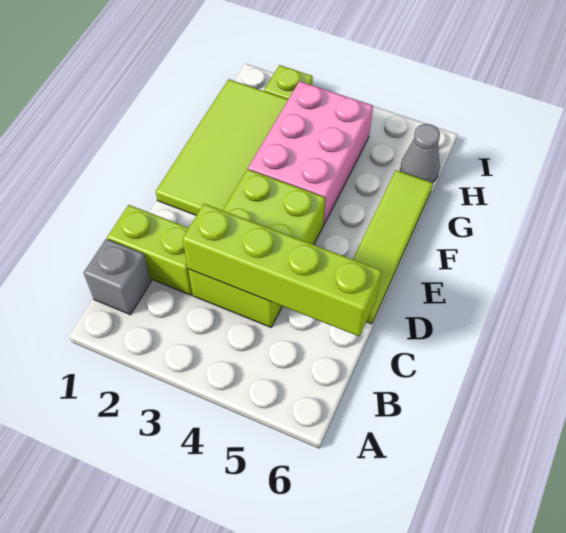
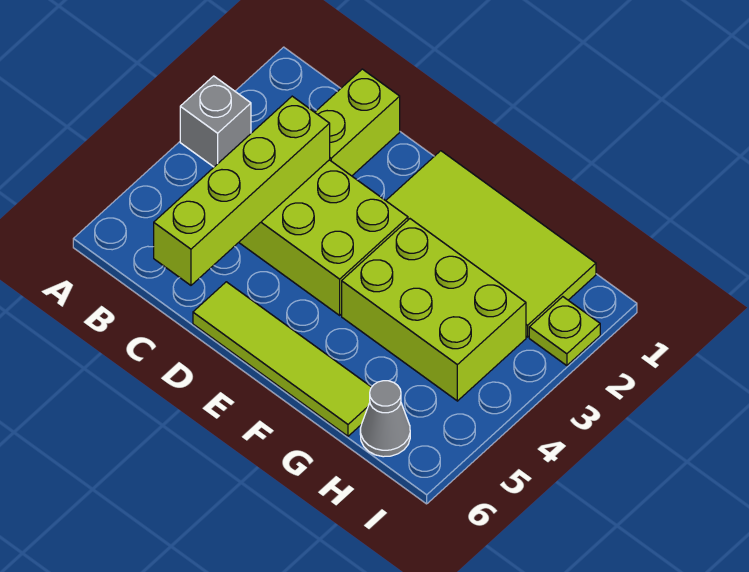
grey brick B1 level 1 -> grey brick A3 level 1
pink brick F3:H4 level 1 -> lime brick F3:H4 level 1

